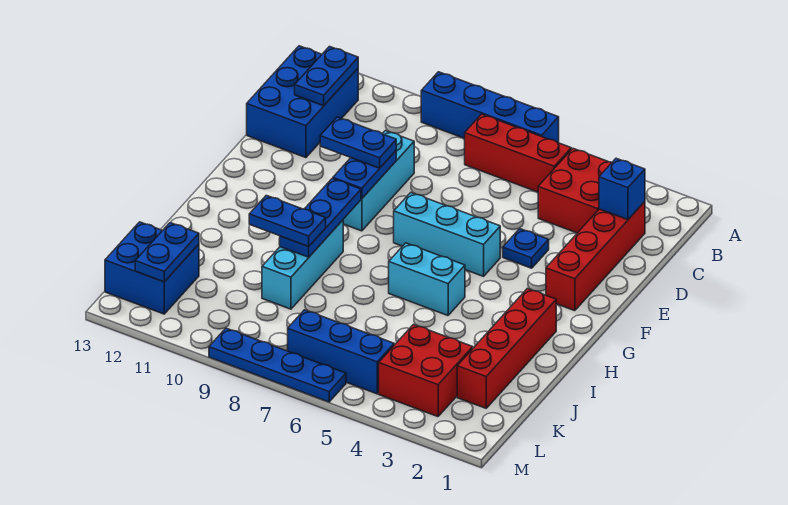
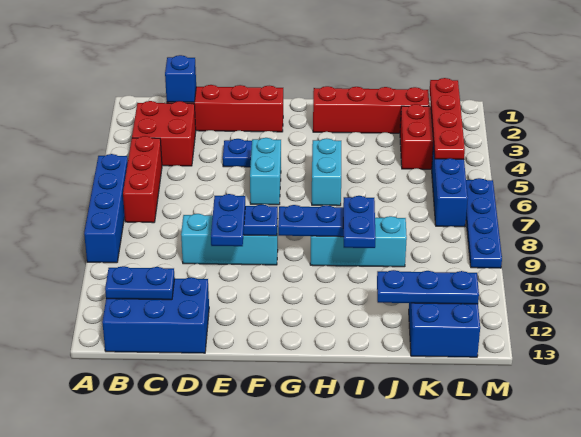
cyan brick F5:F7 level 1 -> cyan brick F5:F6 level 1
blue plate K12:L12 level 2 -> blue plate J12:L12 level 2
none -> red plate L2:L5 level 2

